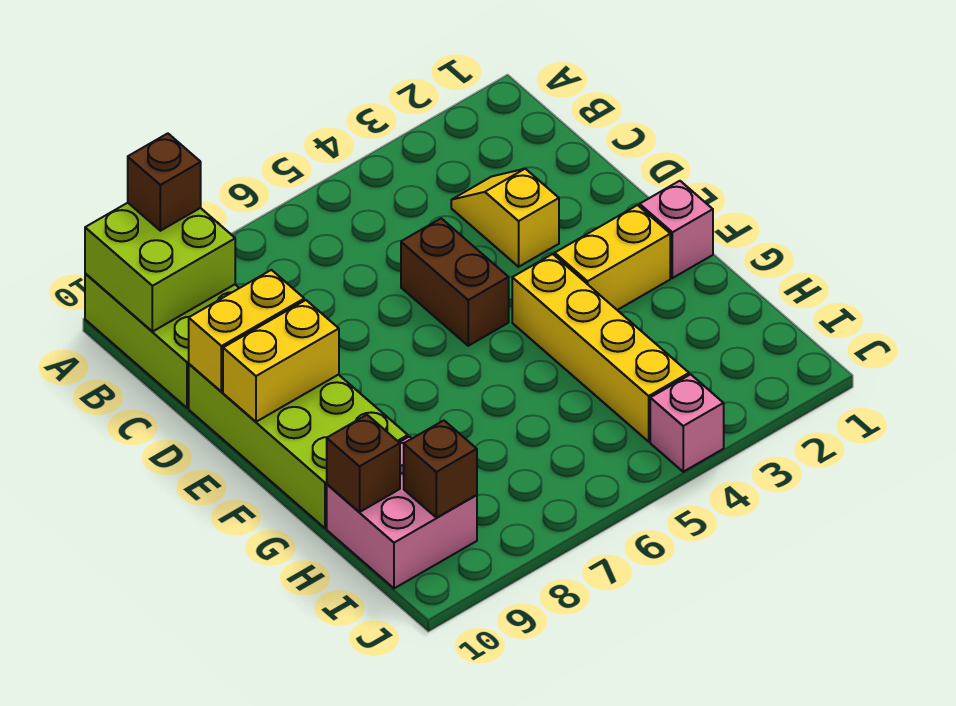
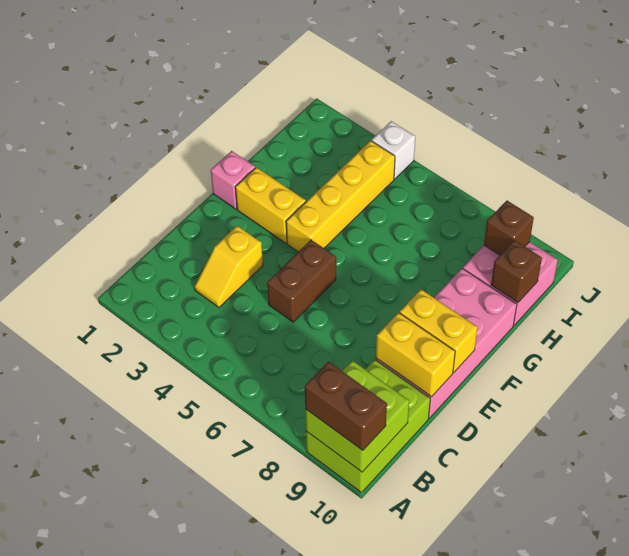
brown brick A9 level 3 -> brown brick A9:A10 level 3
lime brick D9:G10 level 1 -> pink brick D9:G10 level 1
pink brick J4 level 1 -> white brick J4 level 1

